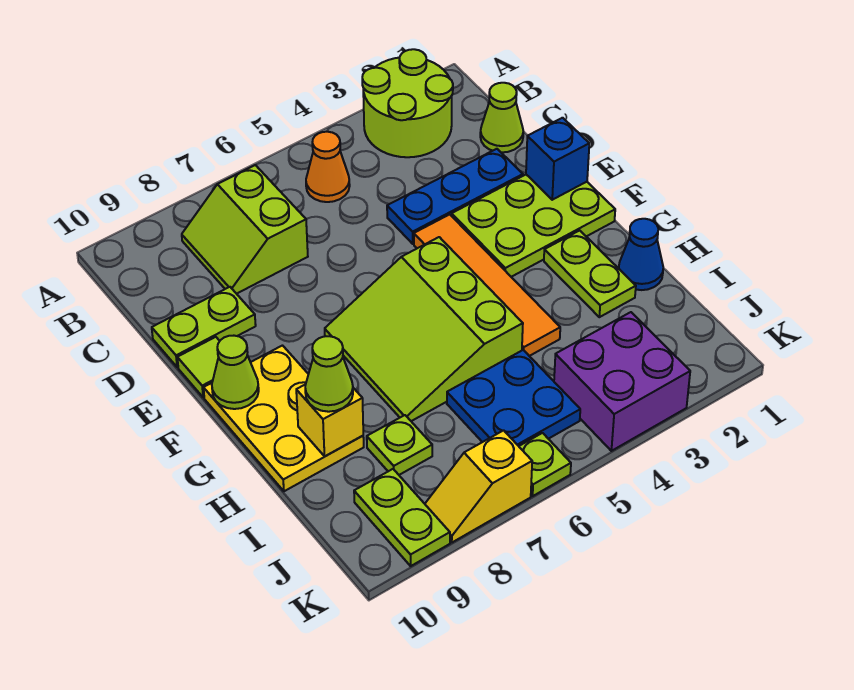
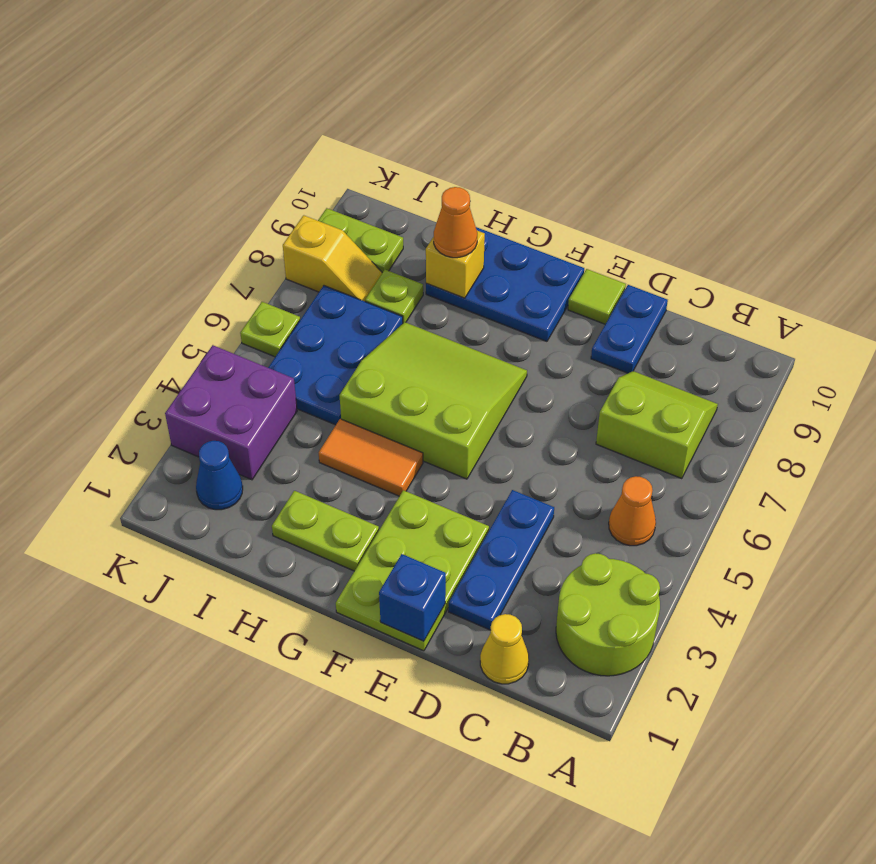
lime cone C1 level 1 -> yellow cone C1 level 1
lime plate D9:D10 level 1 -> blue plate D9:D10 level 1
orange tile E4:H4 level 1 -> orange tile G4:H4 level 1
yellow plate F9:H10 level 1 -> blue plate F9:H10 level 1
lime cone F10 level 2 -> none
blue cone H1 level 1 -> blue cone J2 level 1
lime cone H9 level 3 -> orange cone H9 level 3
blue plate I5:J6 level 1 -> blue plate I5:J7 level 1
yellow slope K7:K8 level 1 top 7 -> yellow slope J8:K8 level 1 top K

